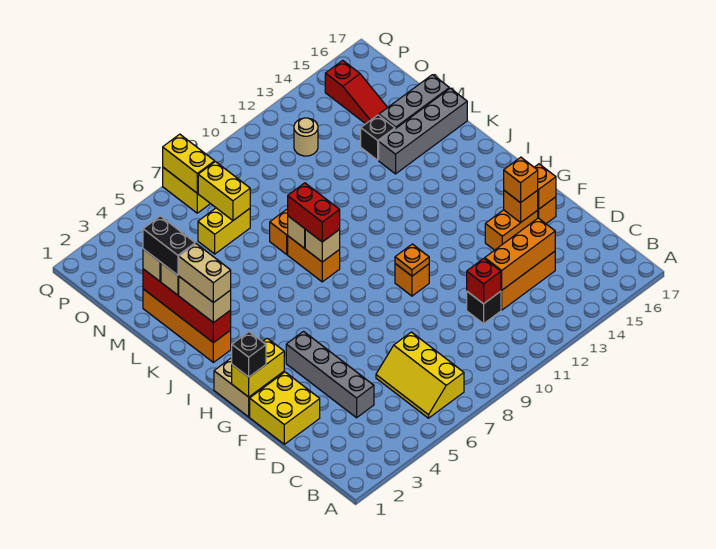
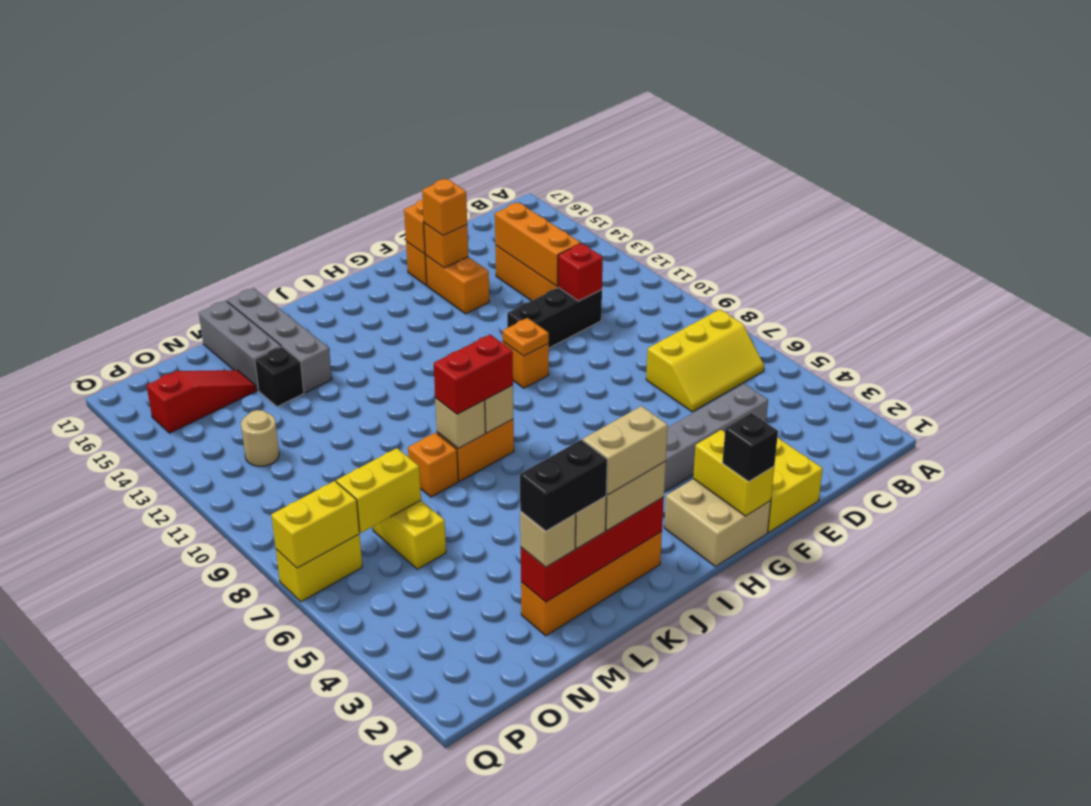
black brick D11 level 1 -> black brick D11:F11 level 1

